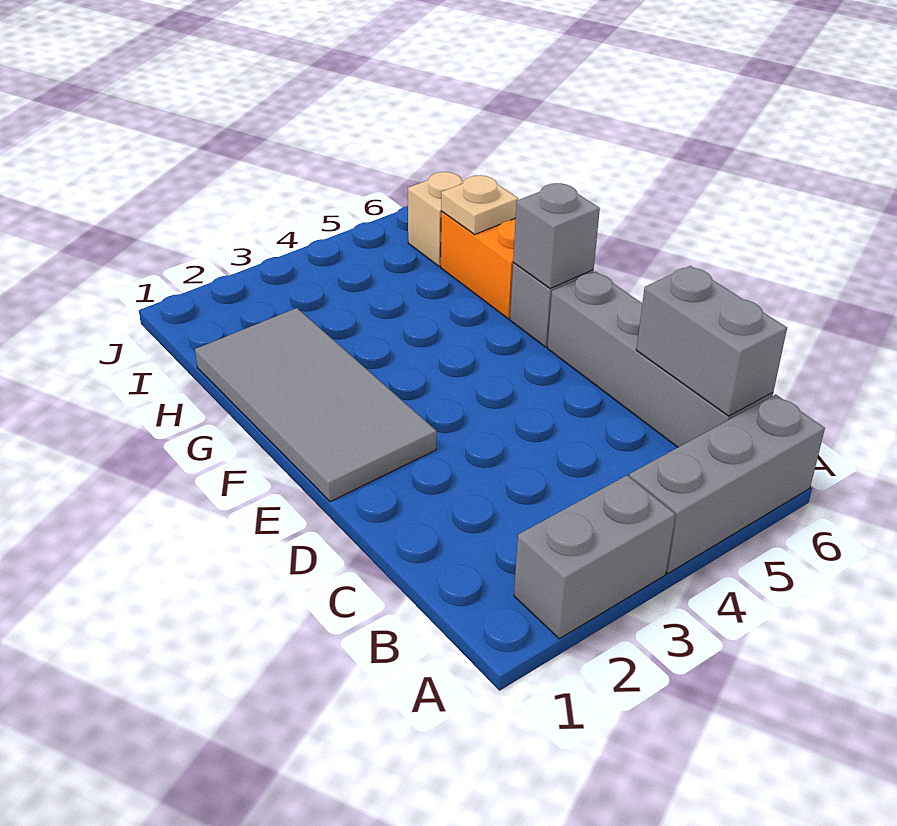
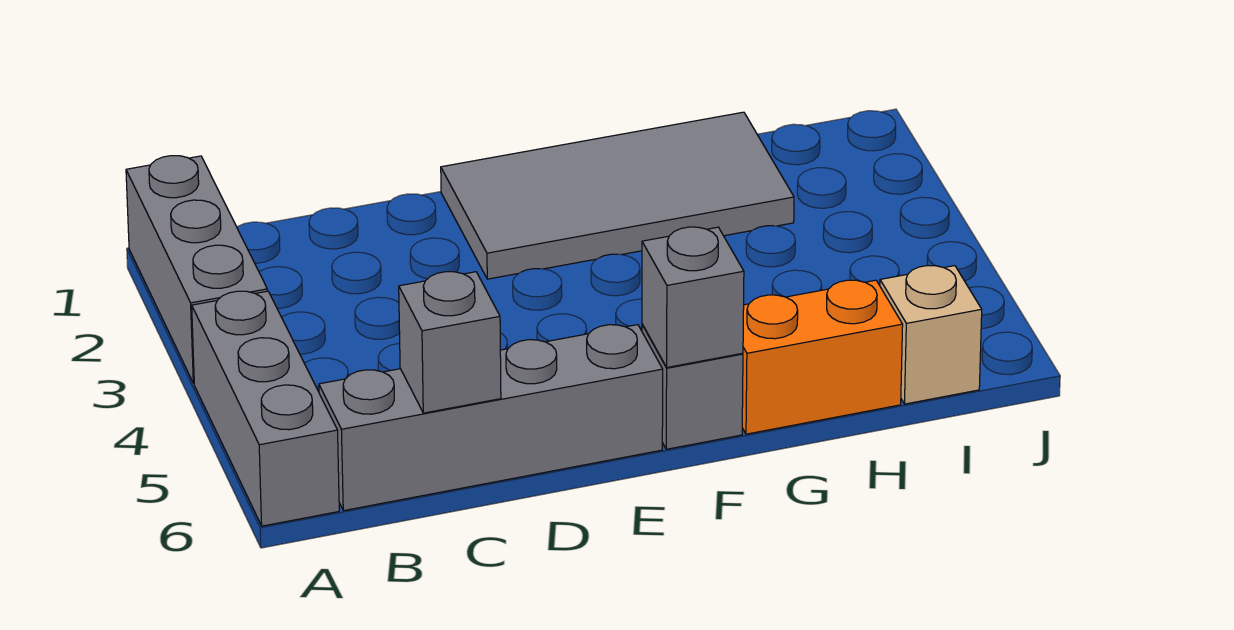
grey brick A2:A3 level 1 -> grey brick A1:A3 level 1
grey brick B6:C6 level 2 -> grey brick C6 level 2
tan plate H6 level 2 -> none

